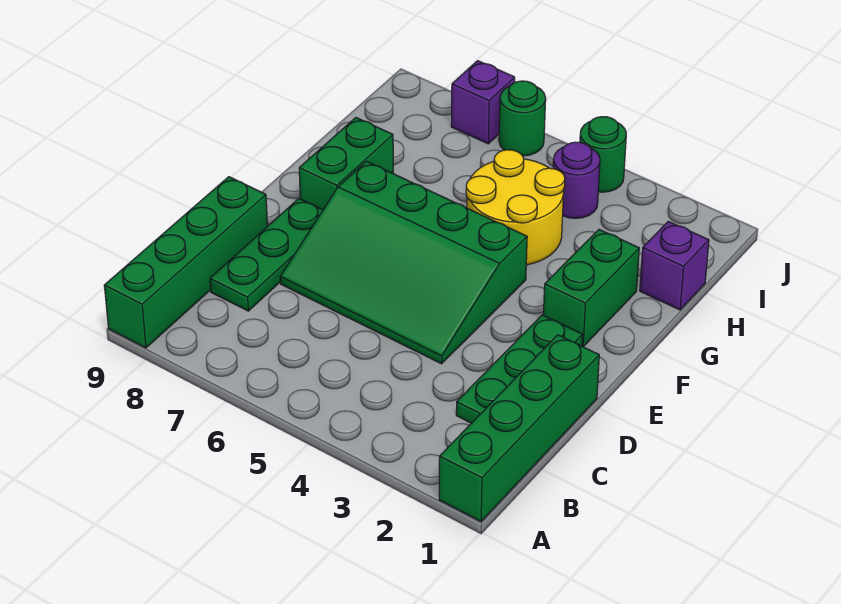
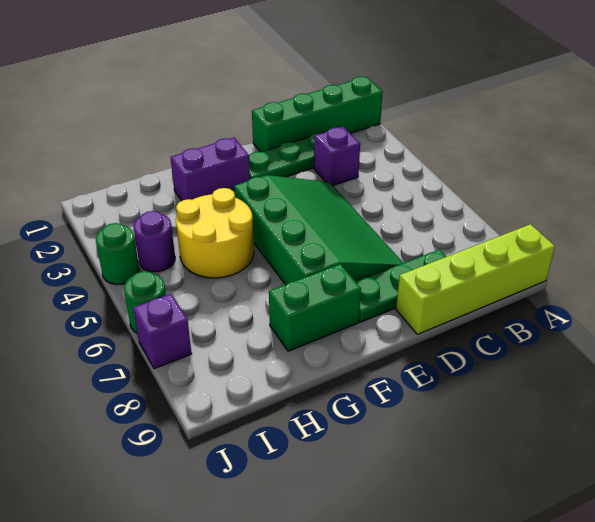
green brick A9:D9 level 1 -> lime brick A9:D9 level 1
green brick F2:G2 level 1 -> purple brick F2:G2 level 1
purple brick H1 level 1 -> purple brick C3 level 1

